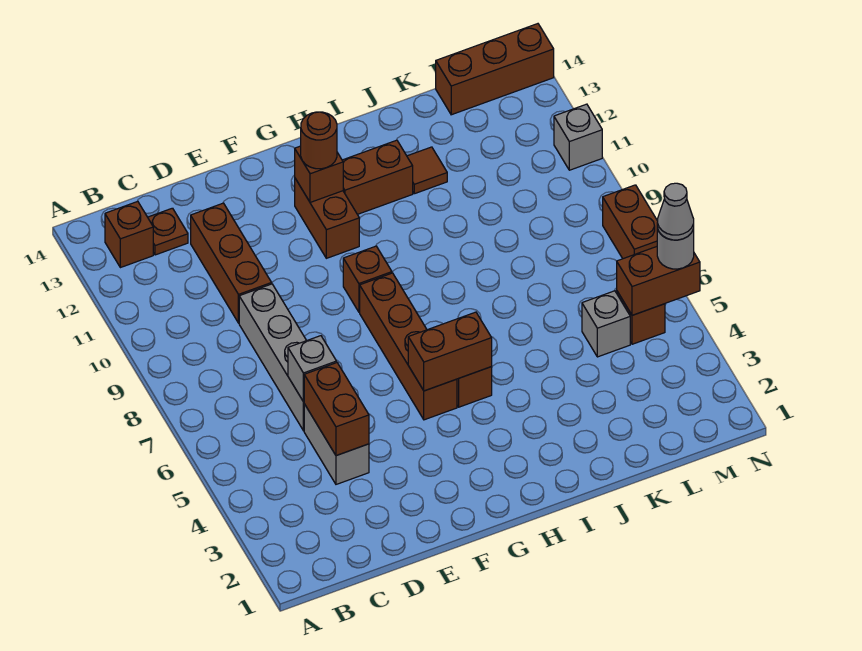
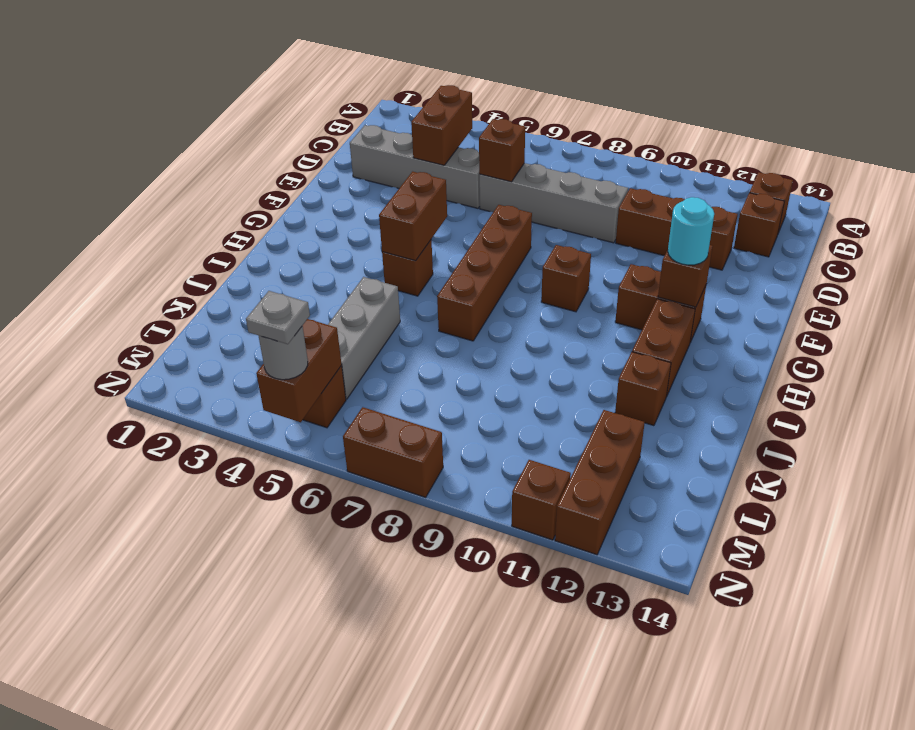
brown plate C13 level 1 -> brown brick C13 level 1
grey brick D4:D5 level 1 -> grey brick D2:D5 level 1
brown brick D4:D5 level 2 -> brown brick C4:D4 level 2
grey brick D6 level 2 -> brown brick D6 level 2
brown brick G5:G8 level 1 -> brown brick F7:I7 level 1
brown round brick G12 level 3 -> cyan round brick G12 level 3
brown tile J12 level 1 -> brown brick J12 level 1
grey brick L5 level 1 -> grey brick J5:L5 level 1
brown brick L14:N14 level 1 -> brown brick L12:N12 level 1
grey cone N5 level 4 -> grey plate N5 level 4
grey brick N11 level 1 -> brown brick N11 level 1

